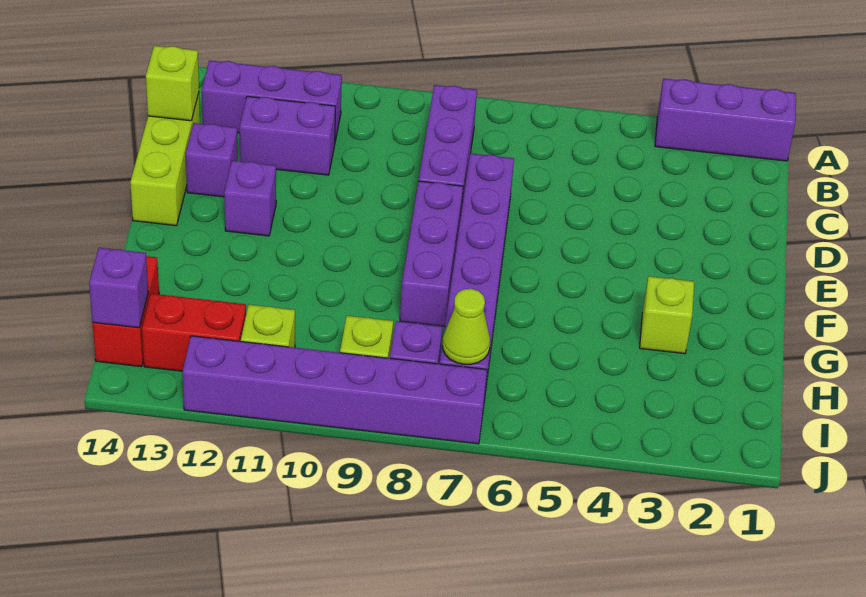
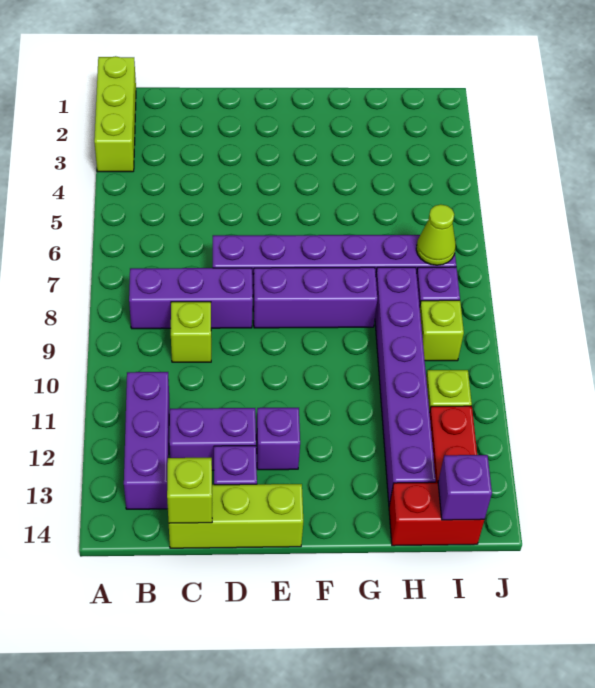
purple brick A1:A3 level 1 -> lime brick A1:A3 level 1
purple brick C11:C12 level 1 -> purple brick C12:D12 level 1
lime brick G3 level 1 -> lime brick C9 level 1
purple brick J7:J12 level 1 -> purple brick H8:H13 level 1

